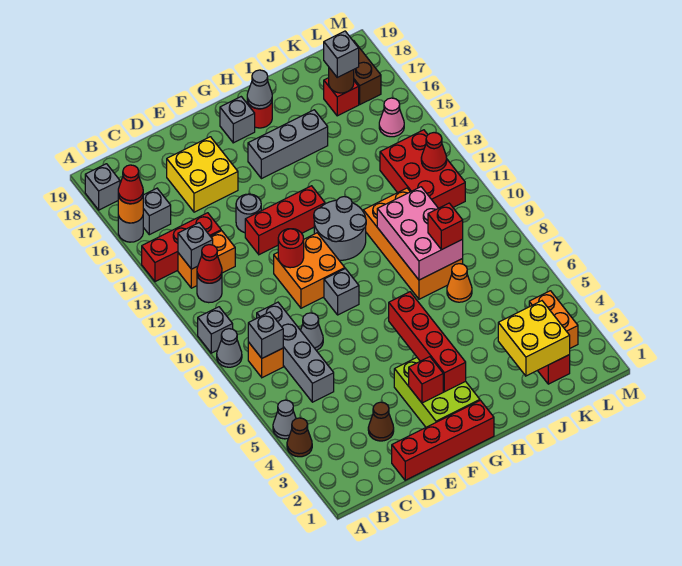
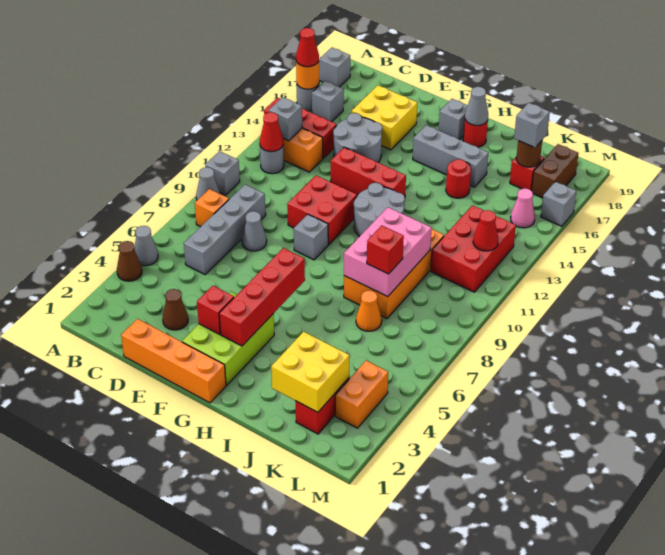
grey brick B8 level 2 -> grey brick M16 level 1
red brick D1:G1 level 1 -> orange brick D1:G1 level 1
orange brick E10:F11 level 1 -> red brick E10:F11 level 1
red round brick E11 level 2 -> red round brick I15 level 1
grey round brick E14 level 1 -> grey round brick D14:E15 level 1

